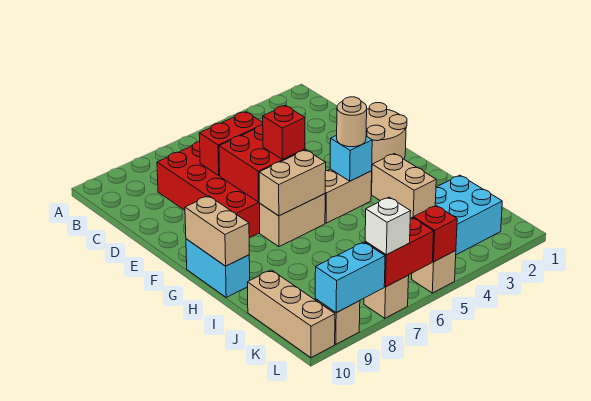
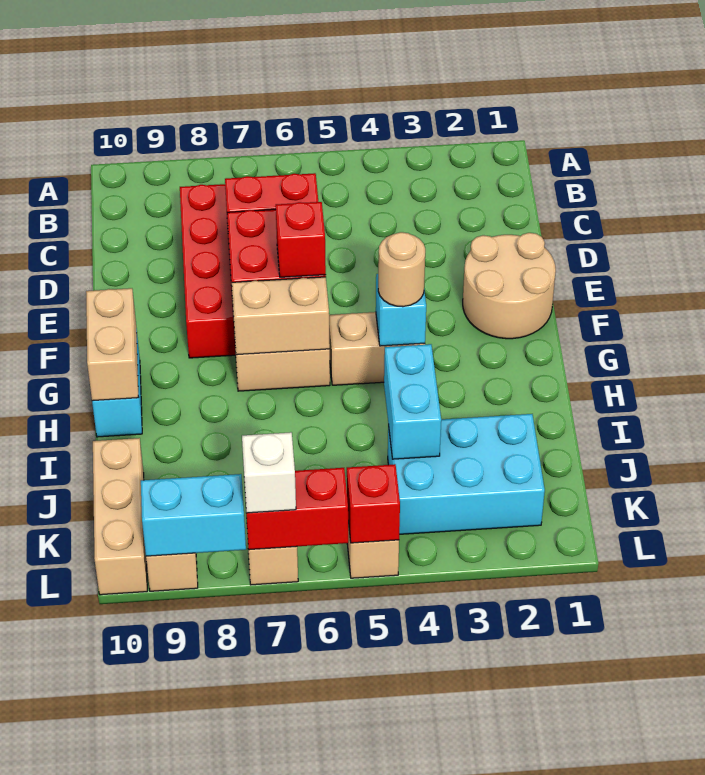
tan brick I4:J4 level 2 -> cyan brick I4:J4 level 2

